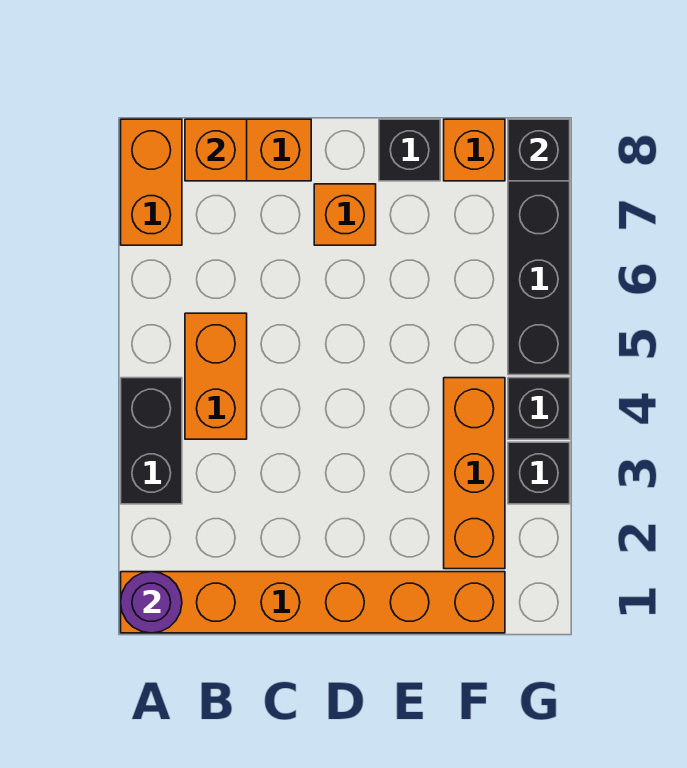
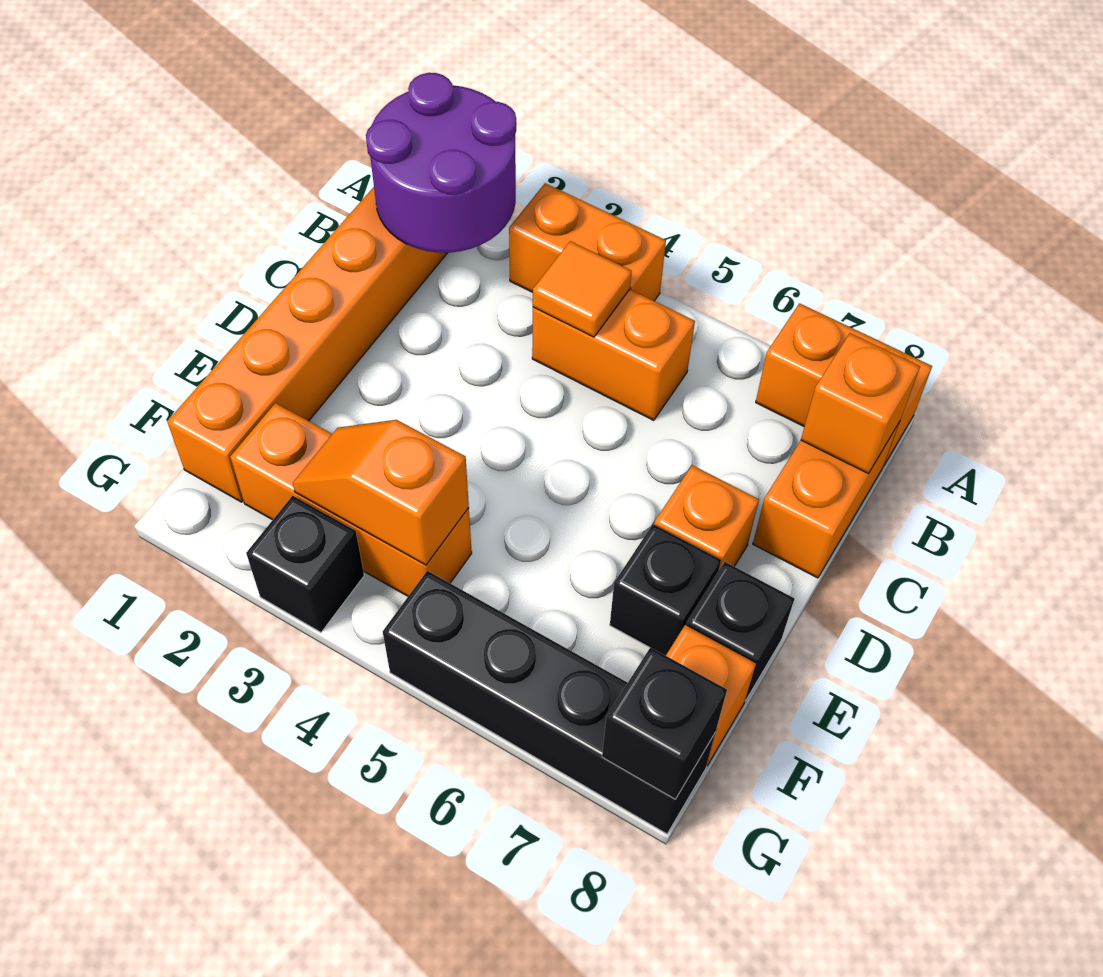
purple round brick A1 level 2 -> purple round brick A1:B2 level 2
black brick A3:A4 level 1 -> orange brick A3:A4 level 1
none -> orange tile B4 level 2
none -> orange slope F3:F4 level 2 top 4
black brick G4 level 1 -> black brick E7 level 1

